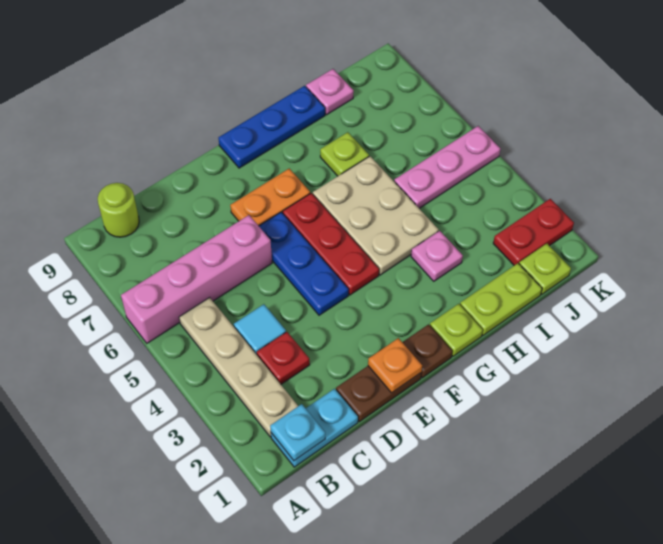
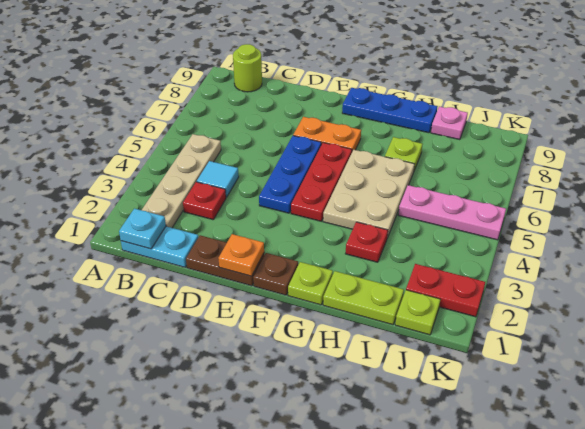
pink brick A6:D6 level 1 -> none
pink plate H3 level 1 -> red plate H3 level 1

